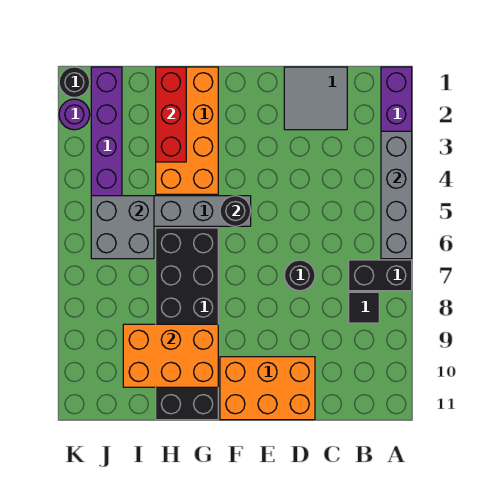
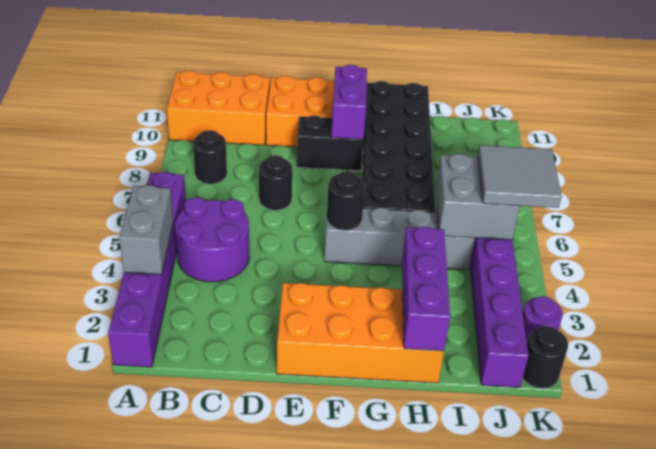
grey brick A3:A6 level 2 -> grey brick A3:A4 level 2
black brick A7:B7 level 1 -> black brick E9:F9 level 1
none -> purple round brick B4:C5 level 1
black tile B8 level 1 -> black round brick B8 level 1
grey tile C1:D2 level 1 -> grey tile J5:K6 level 3
none -> purple brick F9:F10 level 2
orange brick G1:H4 level 1 -> orange brick E1:H2 level 1
orange brick G9:I10 level 2 -> orange brick A10:C11 level 1
red brick H1:H3 level 2 -> purple brick H1:H3 level 2

